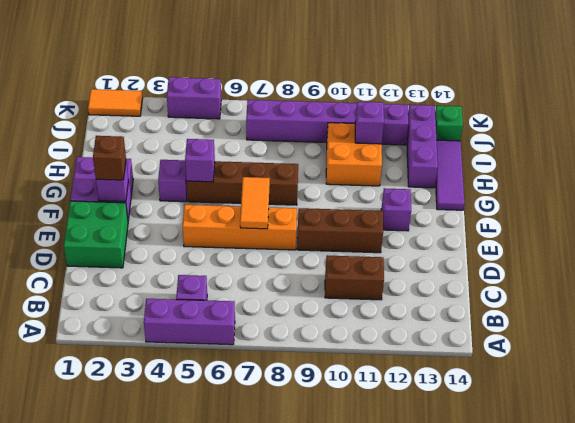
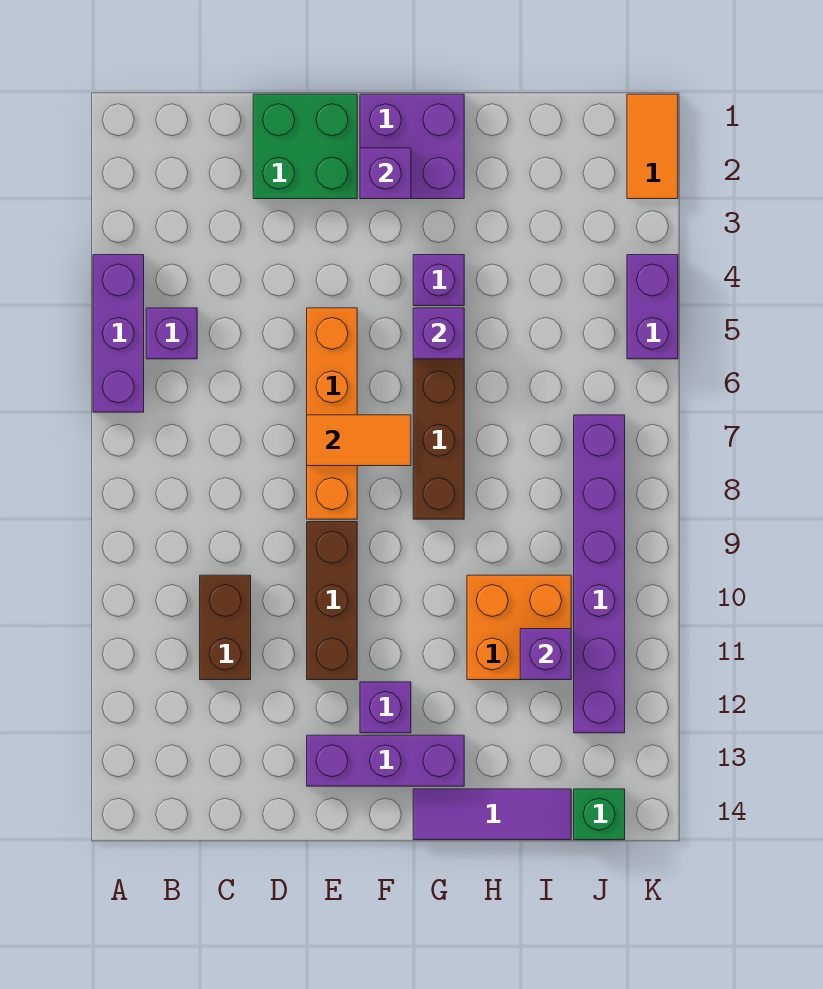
brown brick F2 level 3 -> none
purple brick H13:J13 level 1 -> purple brick E13:G13 level 1

